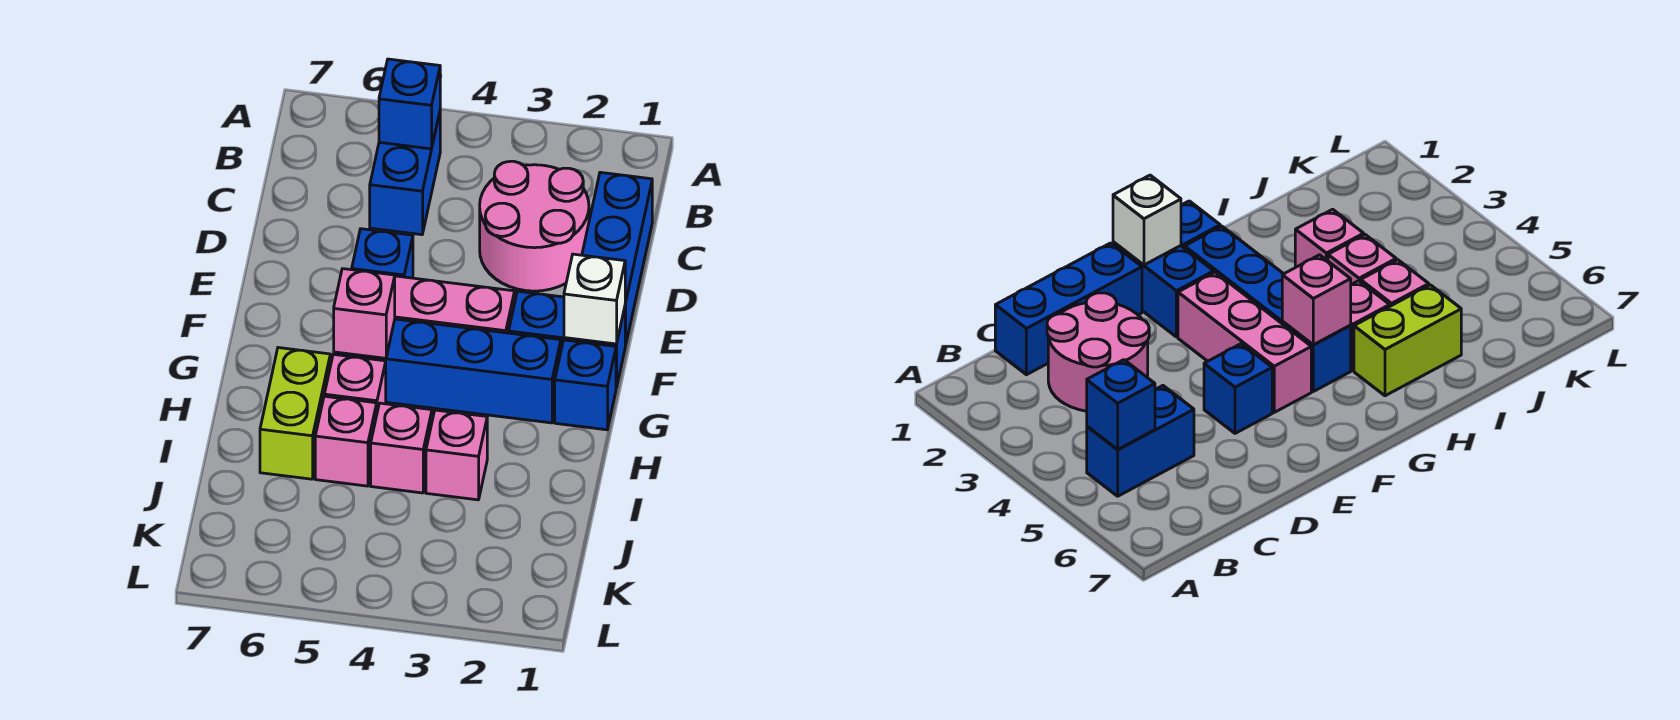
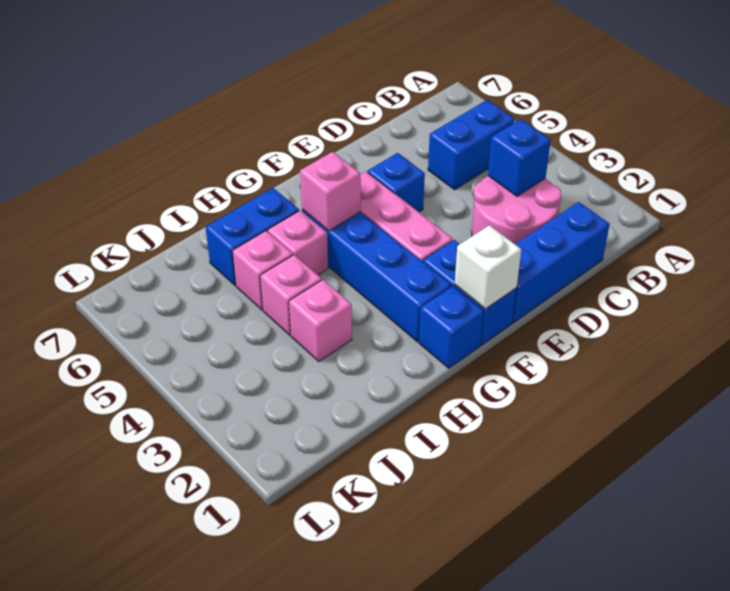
blue brick B5 level 2 -> blue brick C3 level 2
lime brick H6:I6 level 1 -> blue brick H6:I6 level 1

